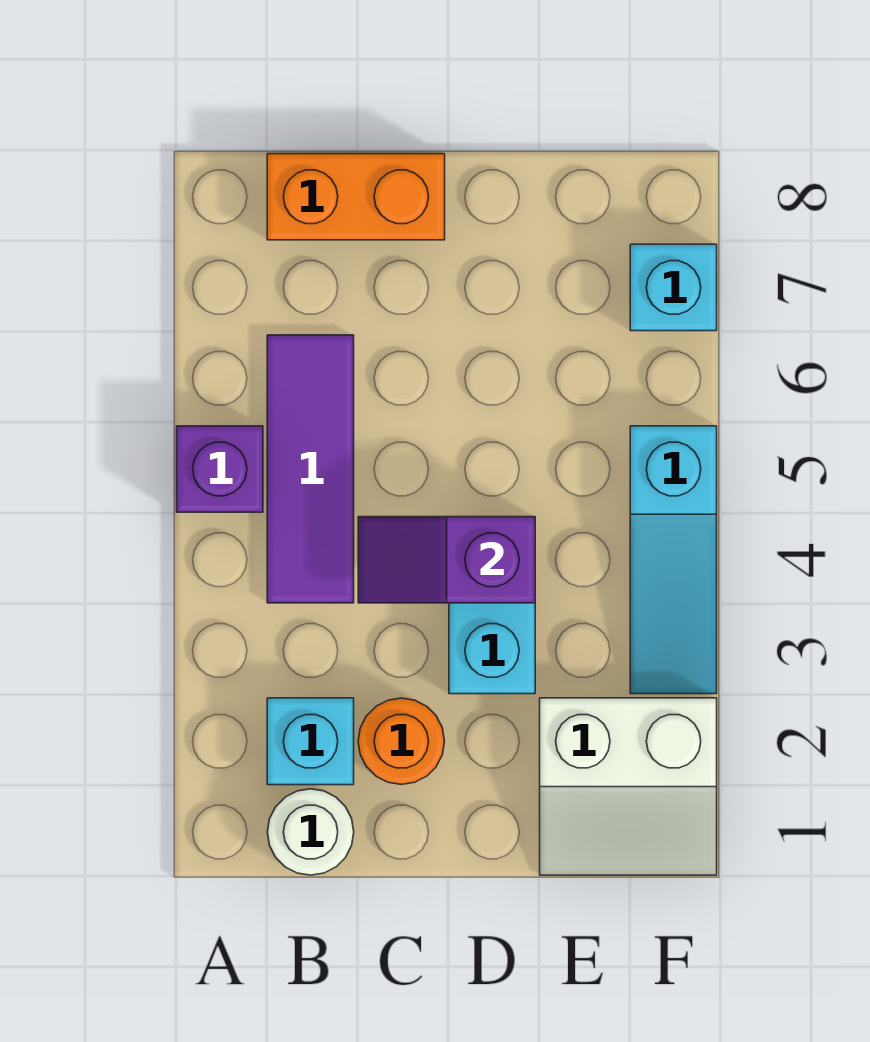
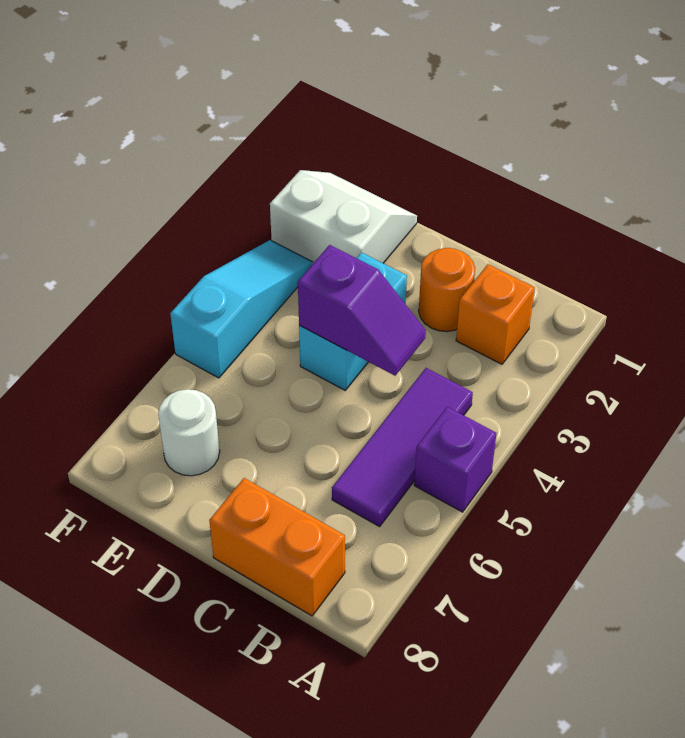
white round brick B1 level 1 -> white round brick E7 level 1
cyan brick B2 level 1 -> orange brick B2 level 1
cyan brick F7 level 1 -> none

